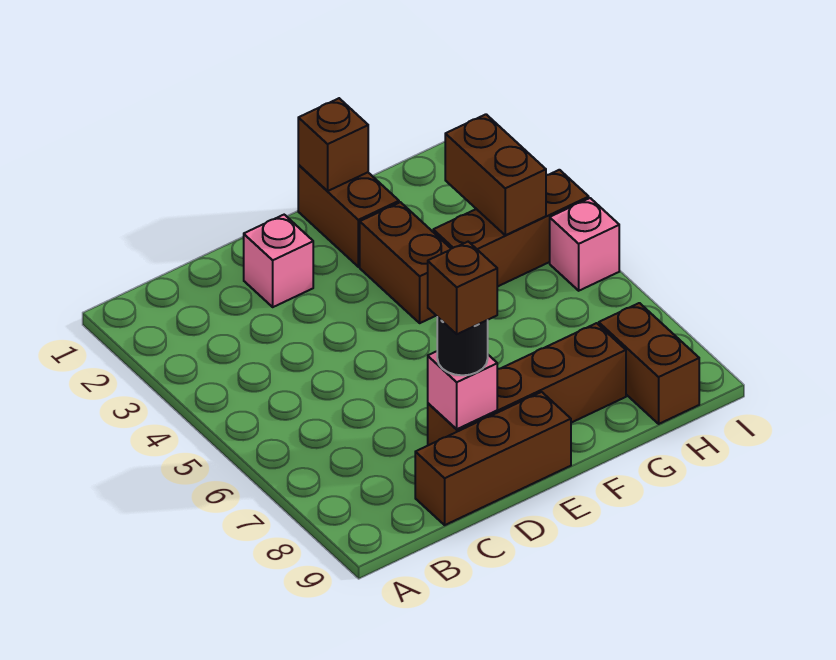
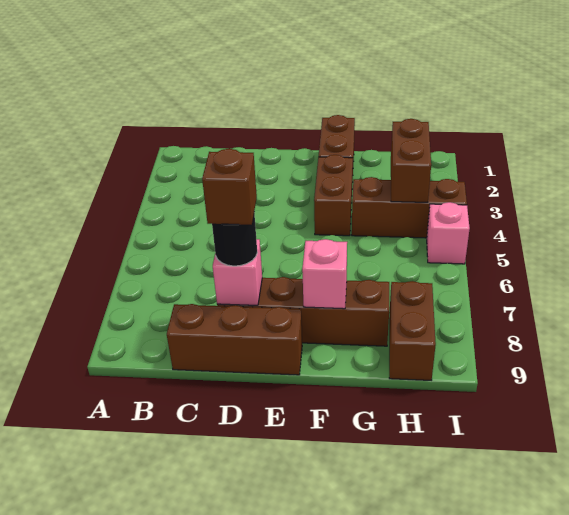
pink brick D2 level 1 -> pink brick F8 level 2
brown brick F1 level 2 -> none

